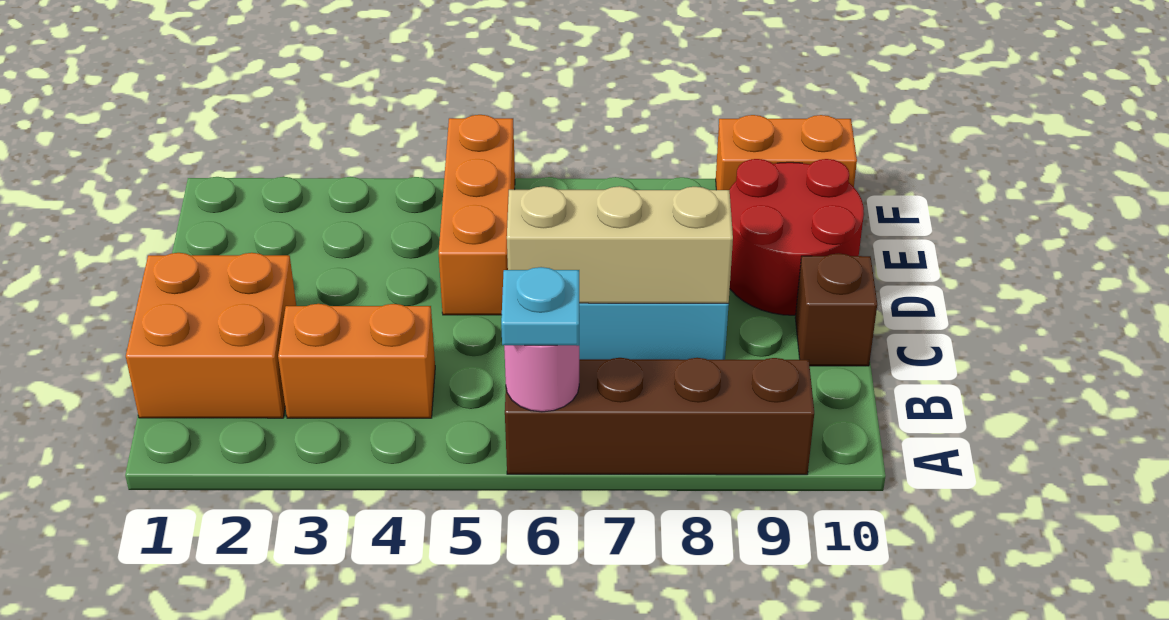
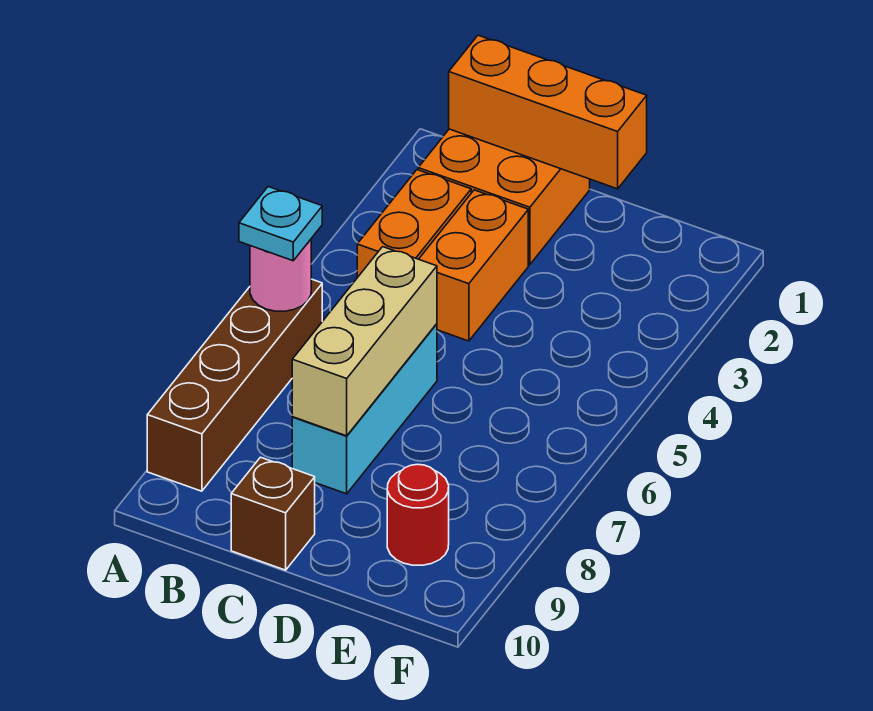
orange brick D5:F5 level 1 -> orange brick B1:D1 level 2
red round brick D9:E10 level 1 -> red round brick E9 level 1
orange brick F9:F10 level 1 -> orange brick C3:C4 level 1

